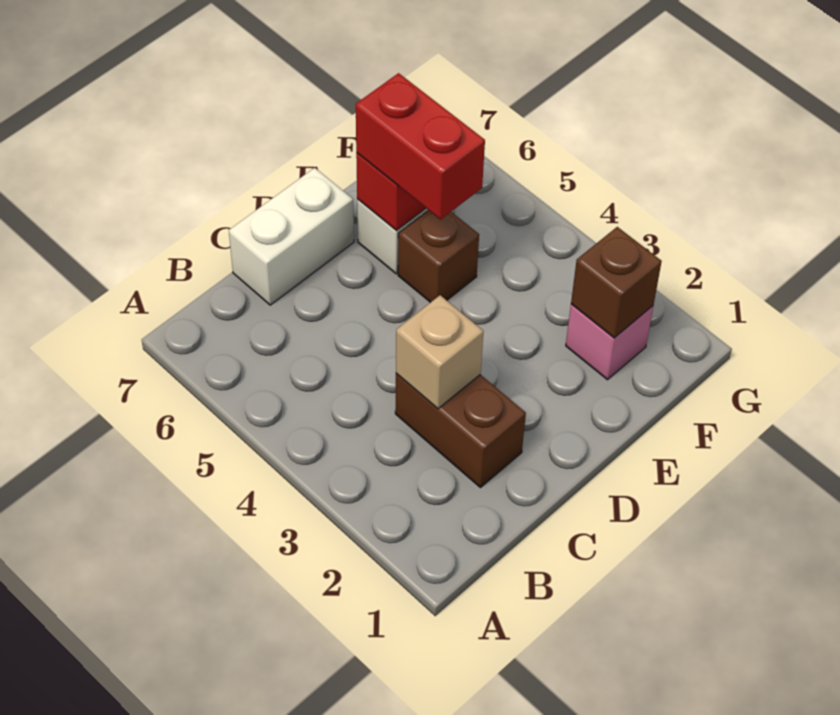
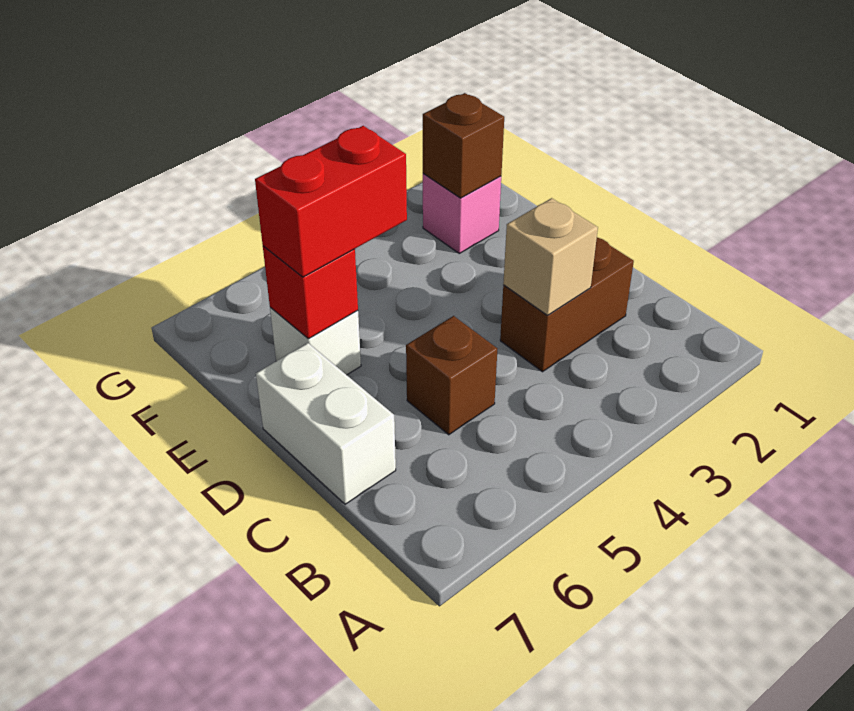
brown brick E5 level 1 -> brown brick C5 level 1

